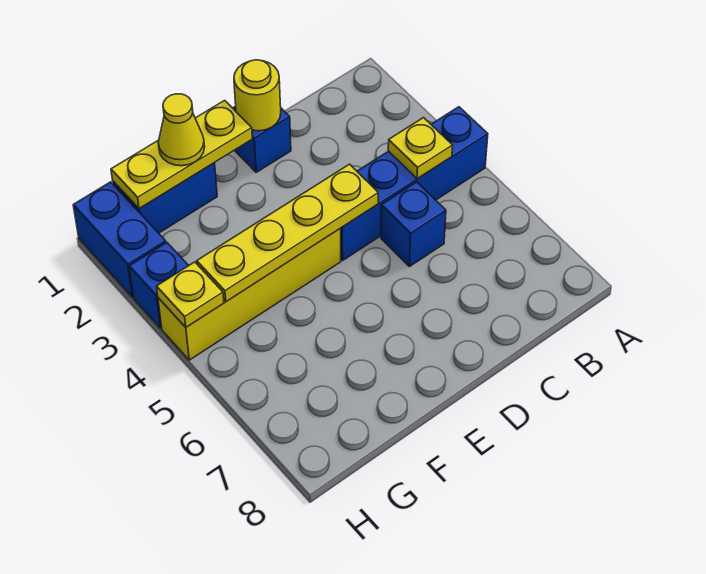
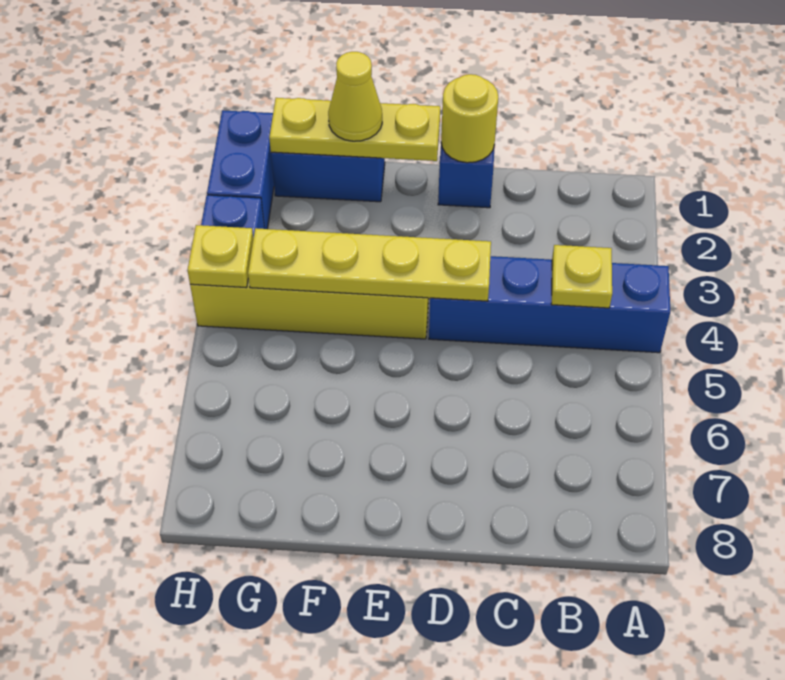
blue brick C5 level 1 -> none

